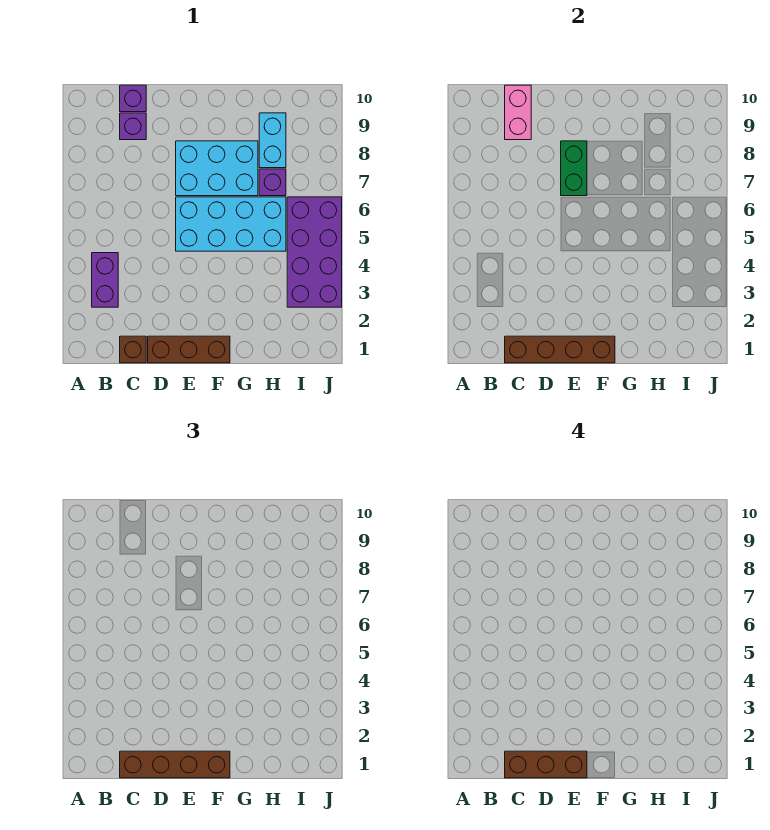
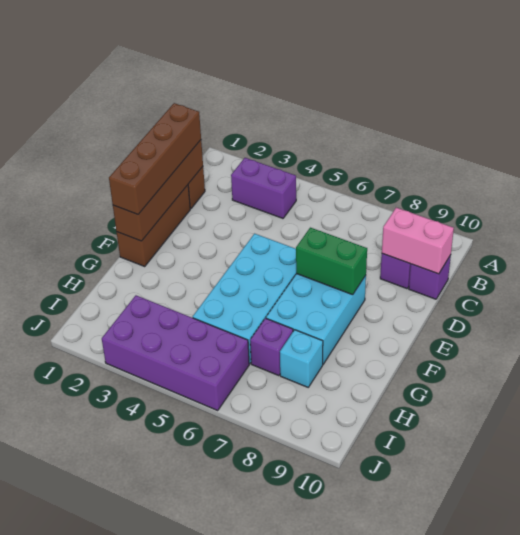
brown brick C1:E1 level 4 -> none
cyan brick H8:H9 level 1 -> cyan brick H8 level 1

